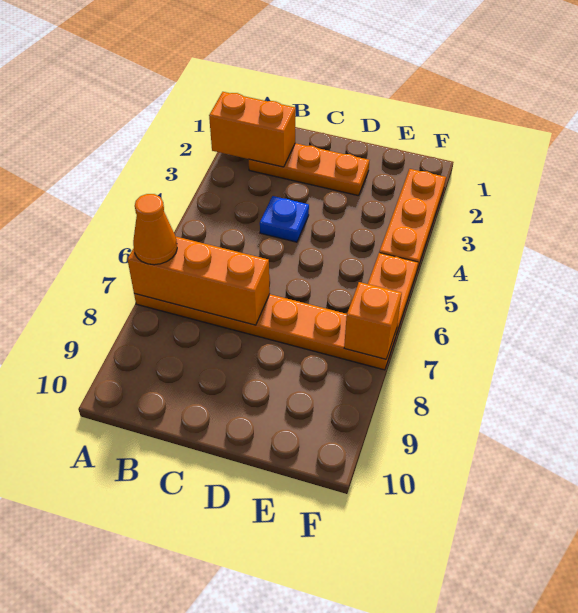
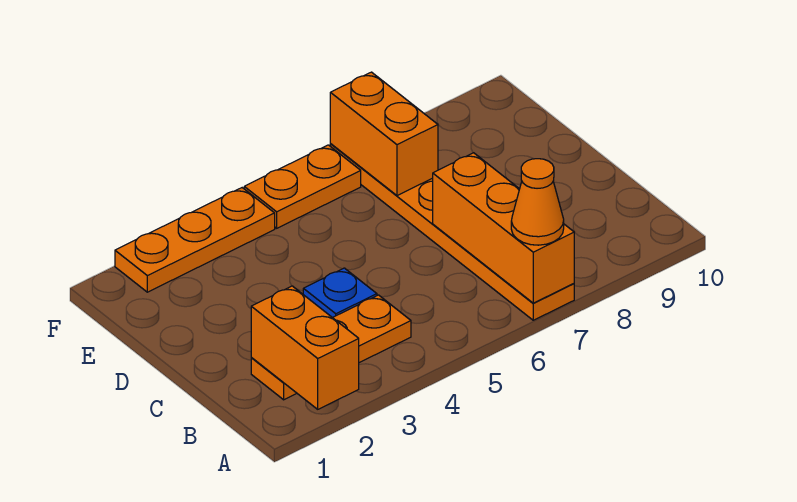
orange plate B2:D2 level 1 -> orange plate B2:B4 level 1
orange brick F7 level 2 -> orange brick E7:F7 level 2

